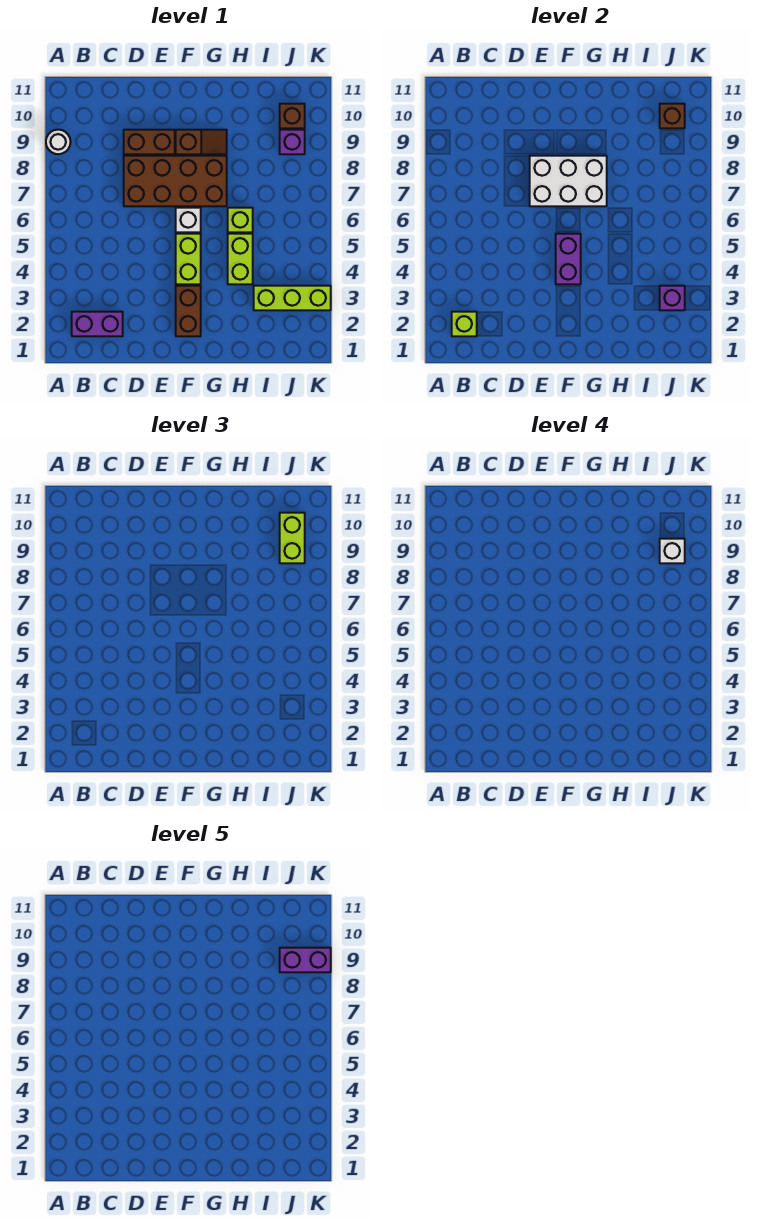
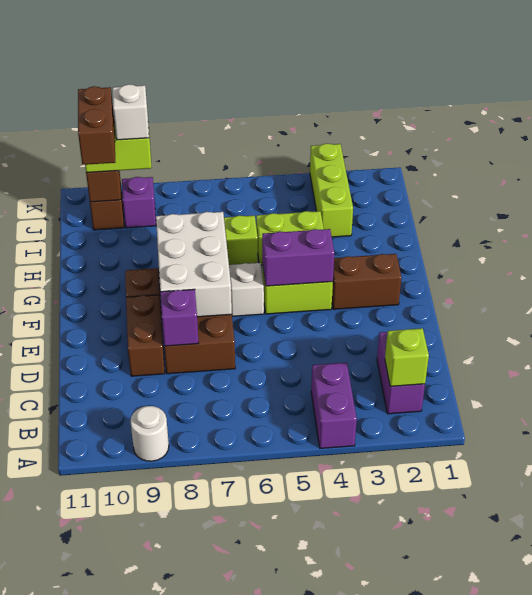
none -> brown brick I10:J10 level 4
purple brick J3 level 2 -> purple brick D8 level 2
purple brick J9:K9 level 5 -> purple brick A4:B4 level 1

